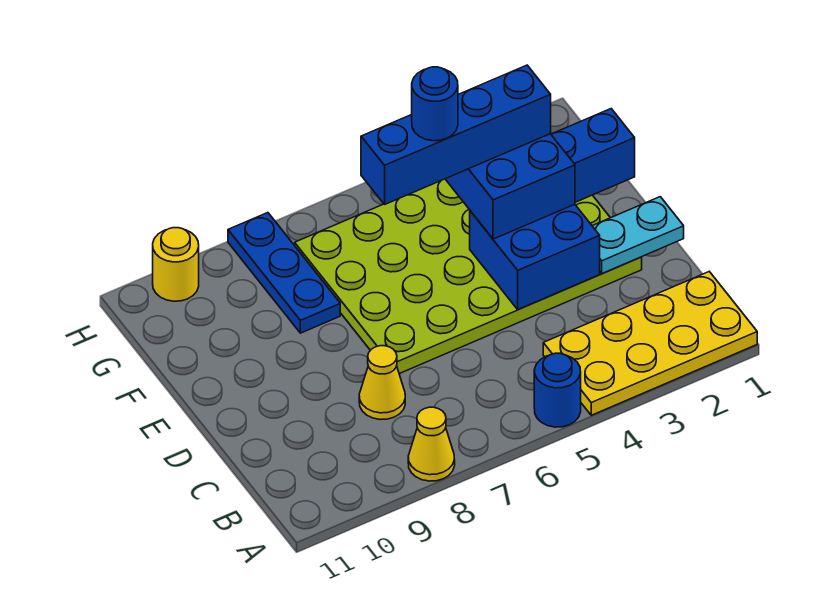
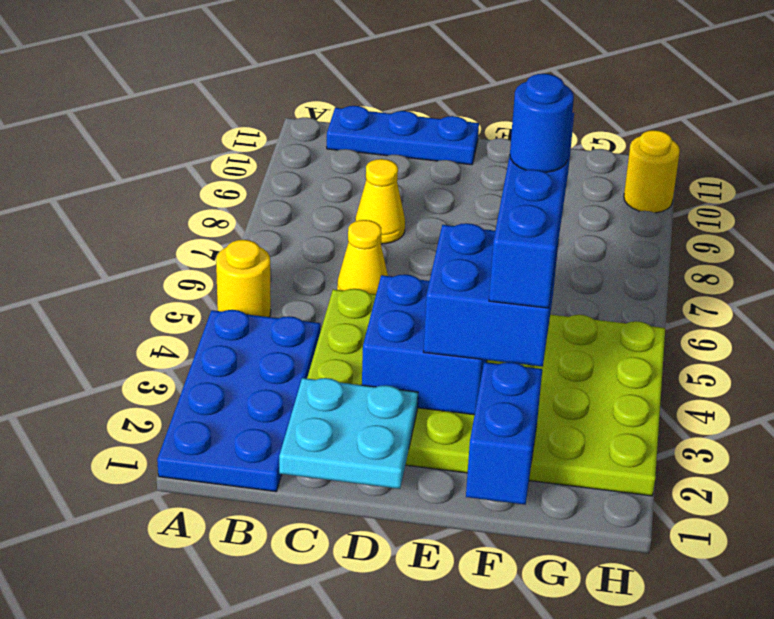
yellow plate A1:B4 level 1 -> blue plate A1:B4 level 1
blue round brick A5 level 1 -> yellow round brick A5 level 1
yellow cone A8 level 1 -> yellow cone C6 level 1
cyan plate D1:D2 level 2 -> cyan plate C1:D2 level 2
lime plate D2:G7 level 1 -> lime plate C2:H5 level 1
blue plate F8:H8 level 1 -> blue plate B11:D11 level 1

